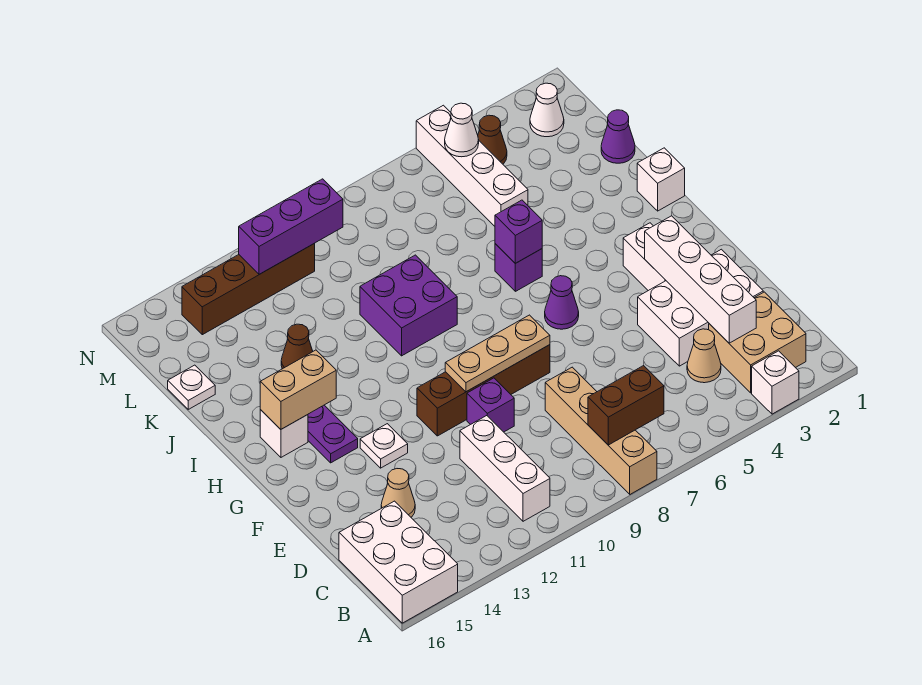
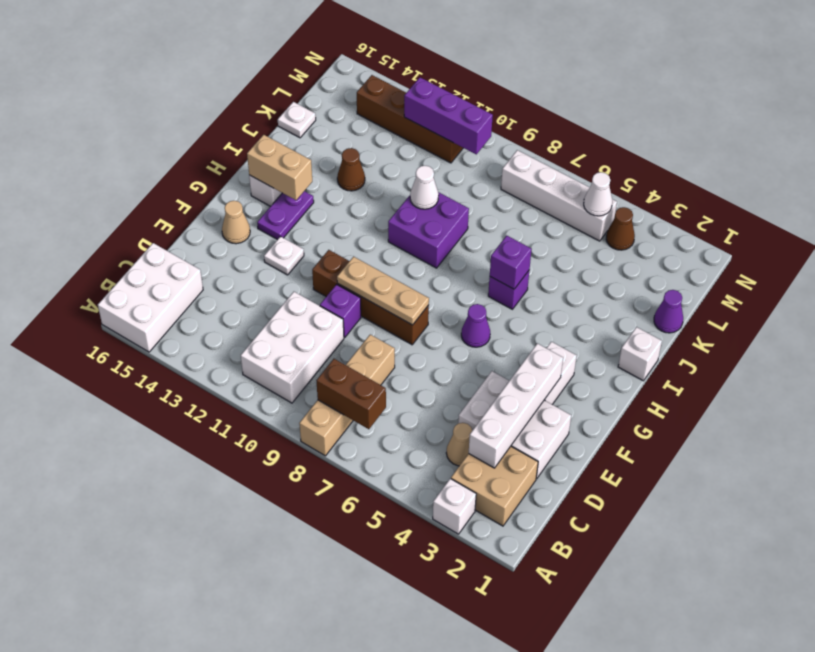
white brick B11:D11 level 1 -> white brick B10:D11 level 1
tan cone D14 level 1 -> tan cone F15 level 1
white brick K5:N5 level 1 -> white brick M5:M8 level 1
white cone M2 level 1 -> white cone J10 level 2

